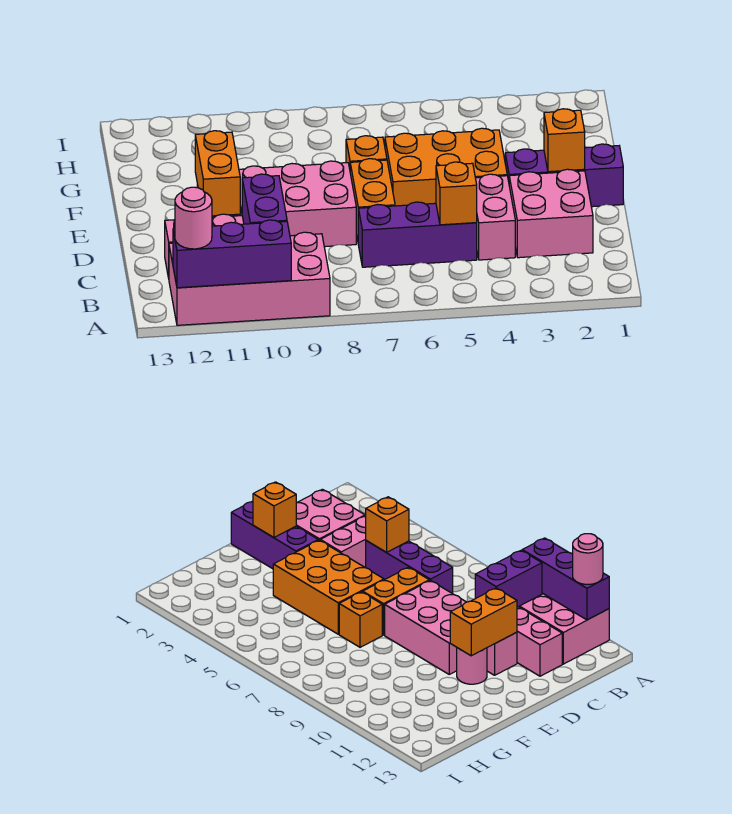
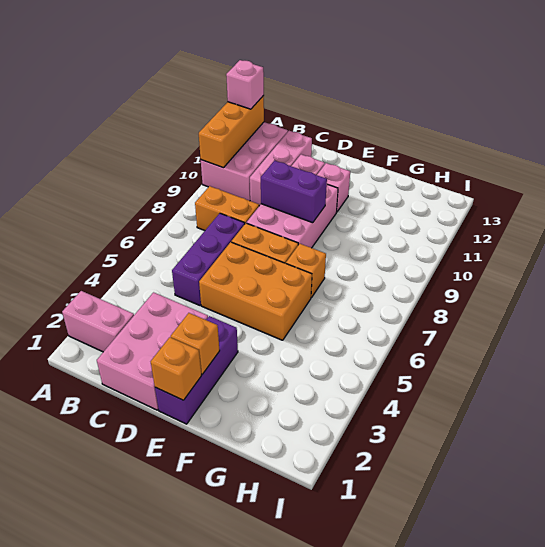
pink brick A9:B12 level 1 -> pink brick A10:B12 level 1
purple brick A10:A12 level 2 -> orange brick A10:A12 level 2
pink round brick A12 level 3 -> pink brick A12 level 3
purple brick B10:C10 level 2 -> purple brick D9:E9 level 2
pink brick C2:D3 level 1 -> pink brick C1:D3 level 1
pink brick C4:D4 level 1 -> pink brick A2:B2 level 1
orange brick C5 level 2 -> orange brick E1 level 2
orange brick D11:E11 level 2 -> orange brick B8:C8 level 1
orange brick E4:F6 level 1 -> orange brick D5:F6 level 1
pink round brick E11 level 1 -> pink brick E11 level 1

